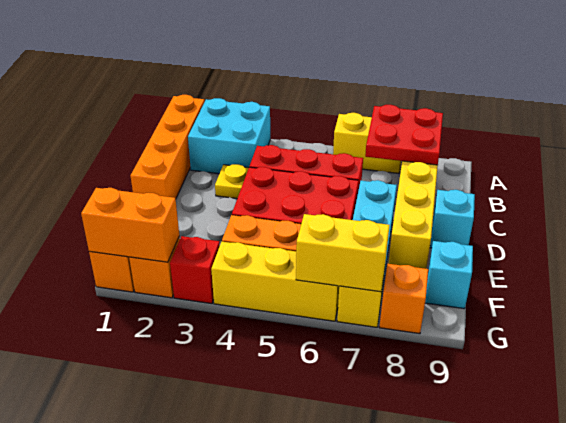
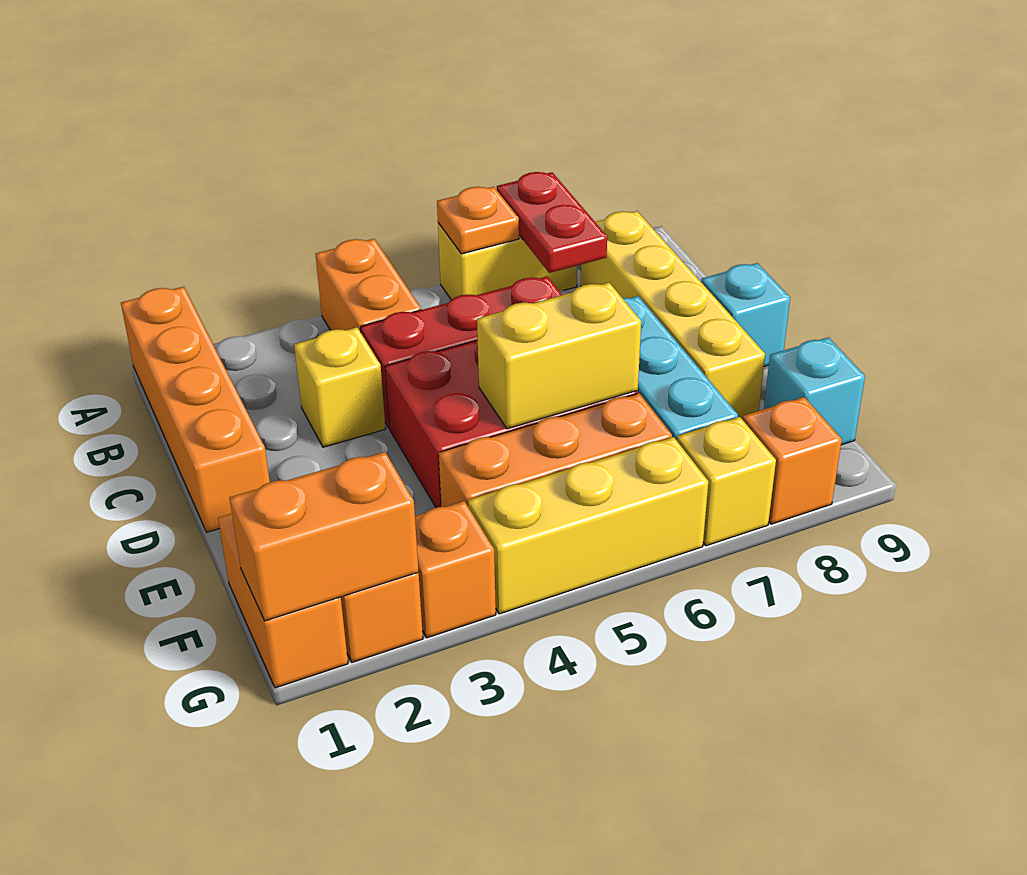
cyan brick A2:B3 level 1 -> none
none -> orange brick A4:B4 level 1
none -> orange plate A6 level 2
red plate A7:B8 level 2 -> red plate A7:B7 level 2
yellow plate C3 level 1 -> yellow brick C3 level 1
red brick G3 level 1 -> orange brick G3 level 1
yellow brick G6:G7 level 2 -> yellow brick E5:E6 level 2

